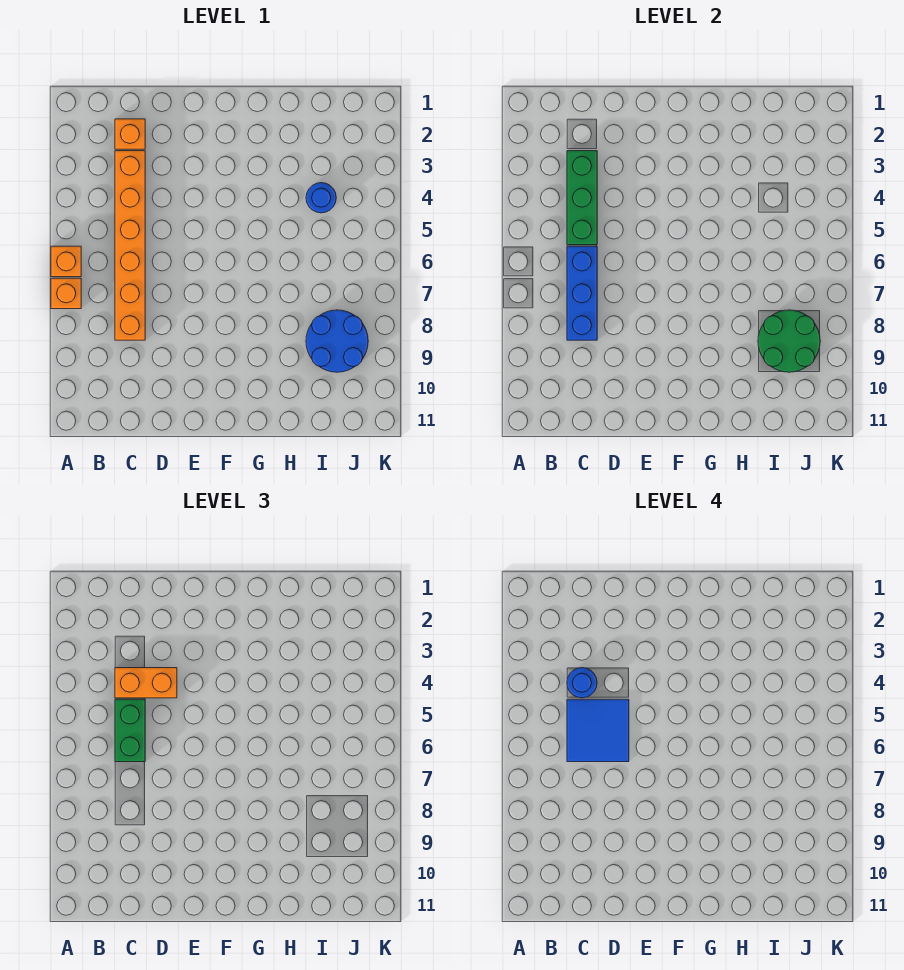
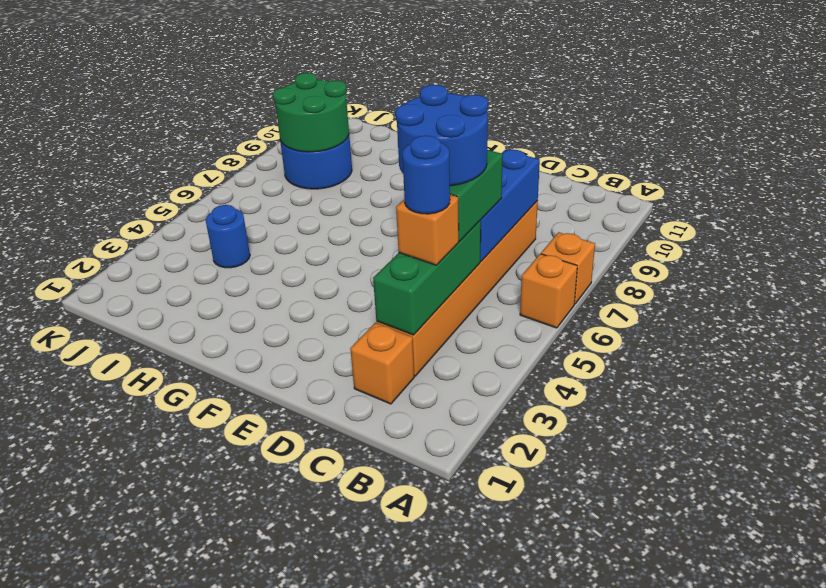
orange brick C4:D4 level 3 -> orange brick C4 level 3
blue tile C5:D6 level 4 -> blue round brick C5:D6 level 4

